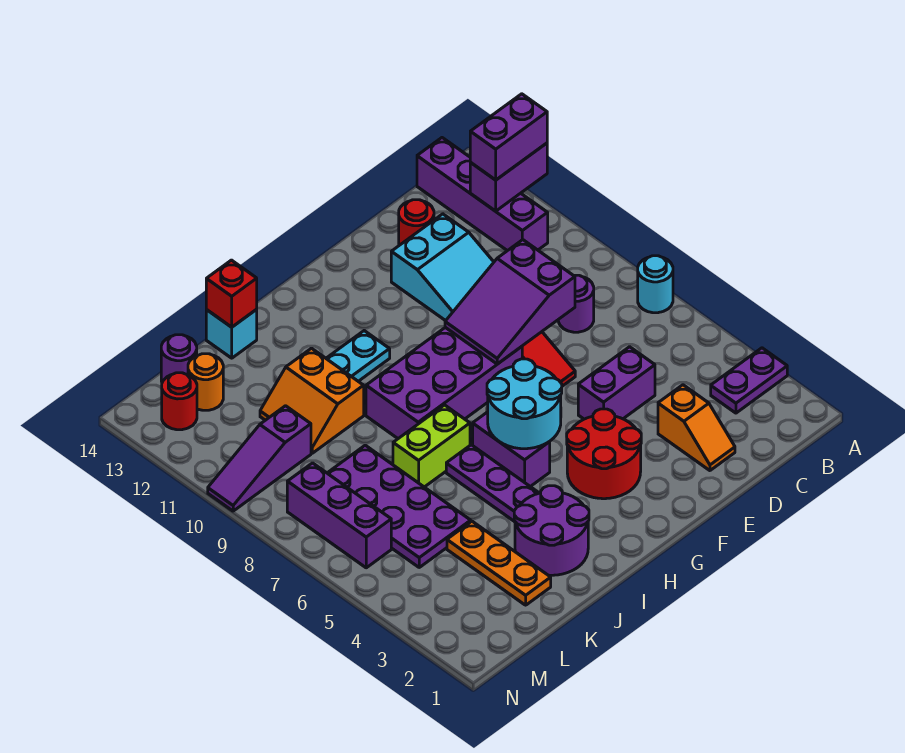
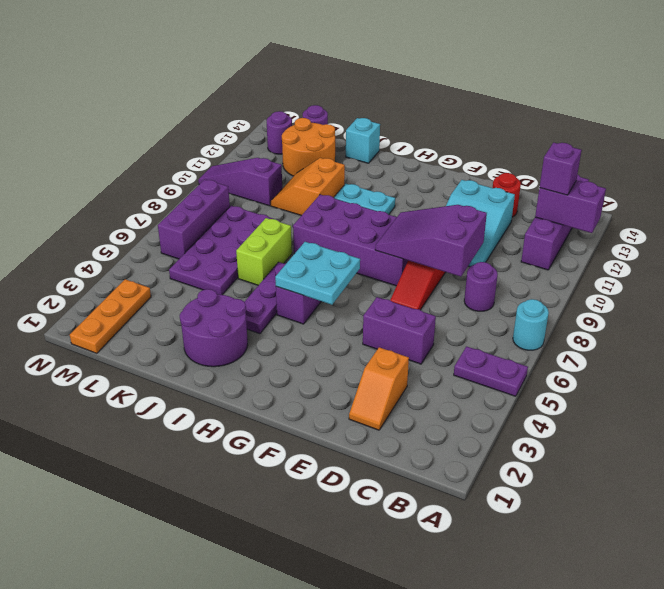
purple plate A3:B3 level 1 -> purple plate A5:B5 level 1
purple brick A12:B12 level 3 -> purple brick B12 level 3
red round brick F3:G4 level 1 -> none
cyan round brick G5:H6 level 2 -> cyan plate G5:H6 level 2
lime brick I7:J7 level 1 -> lime brick J6:J7 level 1
red brick J14 level 2 -> none
orange plate K2:K4 level 1 -> orange plate M1:M3 level 1
orange round brick L13 level 1 -> orange round brick K12:L13 level 1
red round brick M13 level 1 -> purple round brick M13 level 1

